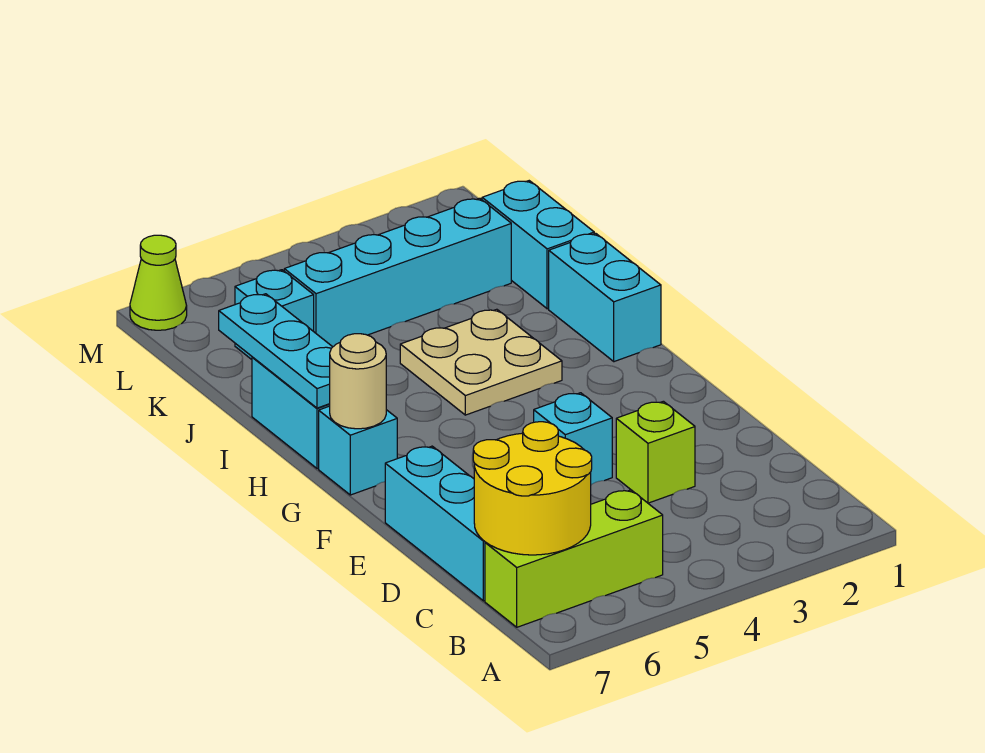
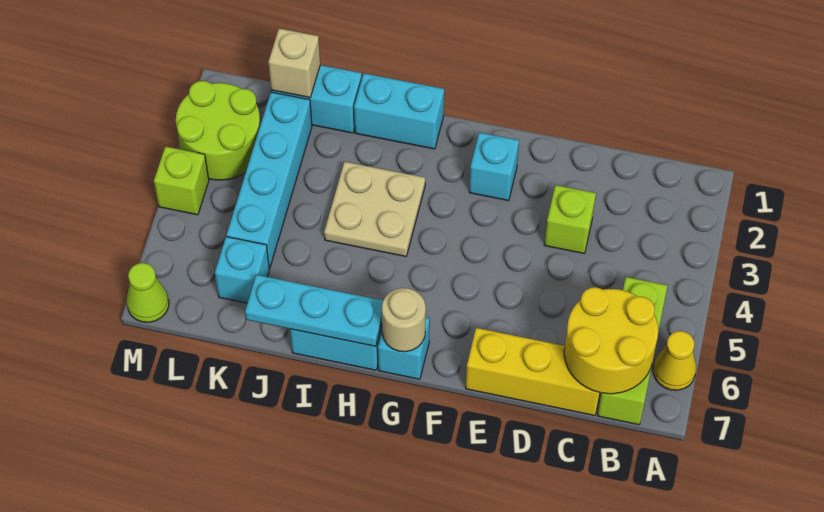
none -> yellow cone A6 level 1
cyan brick C7:E7 level 1 -> yellow brick C7:E7 level 1
cyan brick E4 level 1 -> cyan brick F2 level 1
none -> tan brick K1 level 2
none -> lime round brick L2:M3 level 1
none -> lime brick M4 level 1

